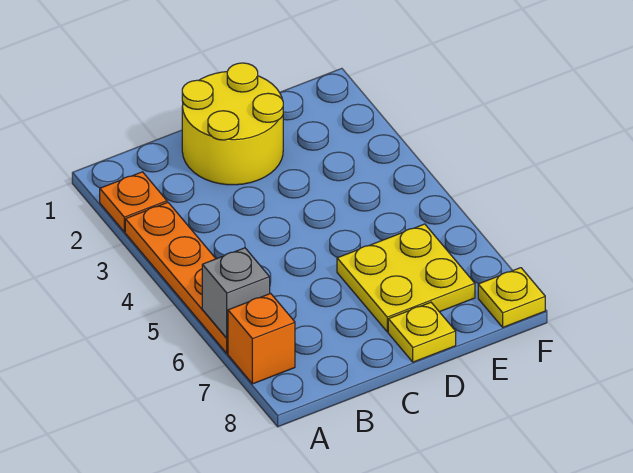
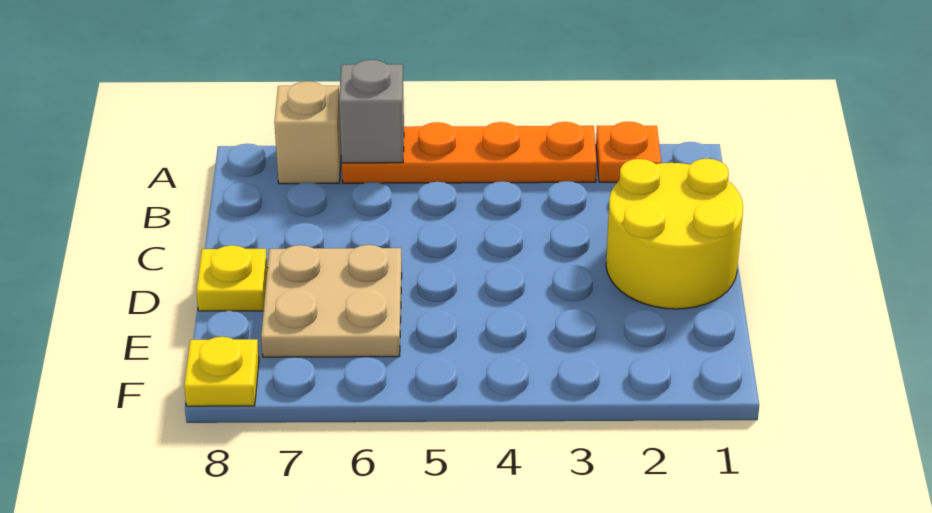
orange brick A7 level 1 -> tan brick A7 level 1
yellow plate D6:E7 level 1 -> tan plate D6:E7 level 1

